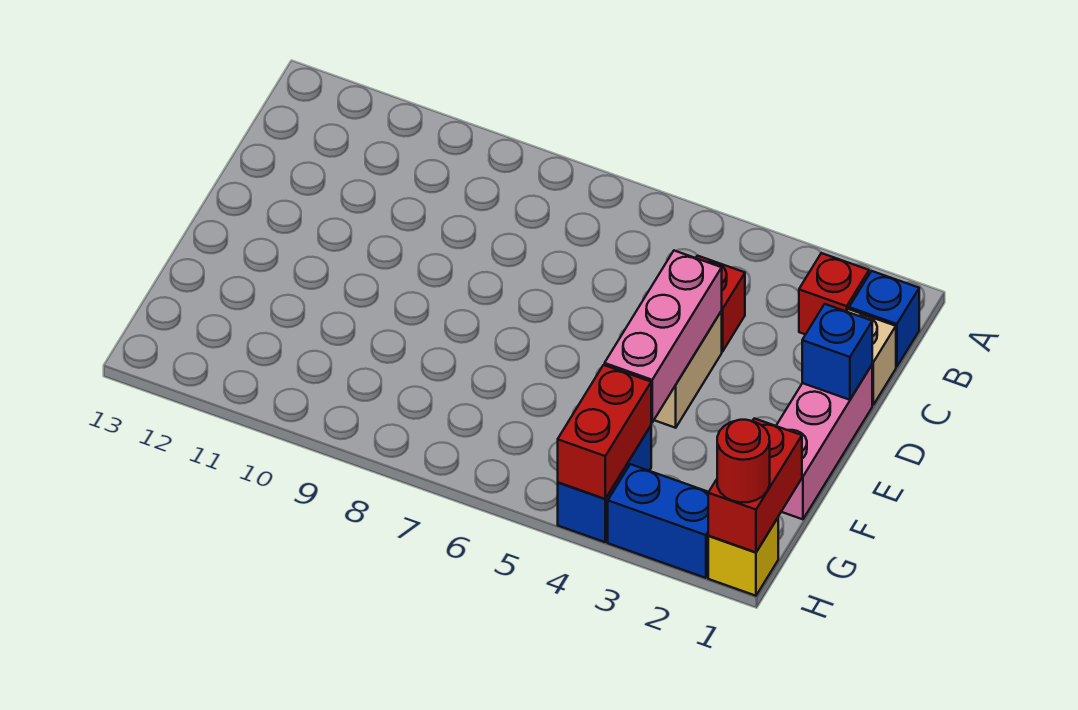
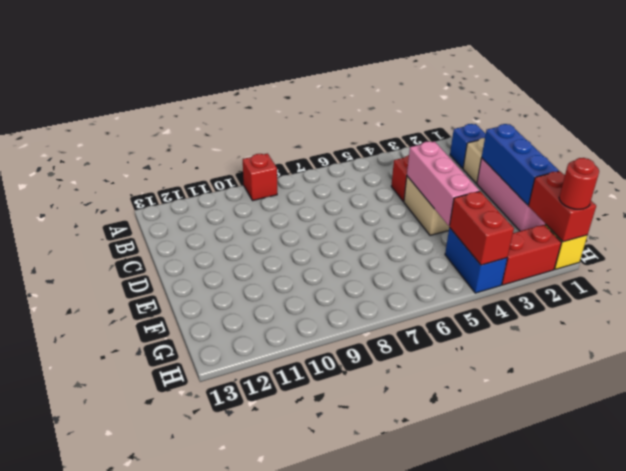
red brick B2 level 1 -> red brick A9 level 1
blue brick D1 level 2 -> blue brick D1:F1 level 2
blue brick H2:H3 level 1 -> red brick H2:H3 level 1

